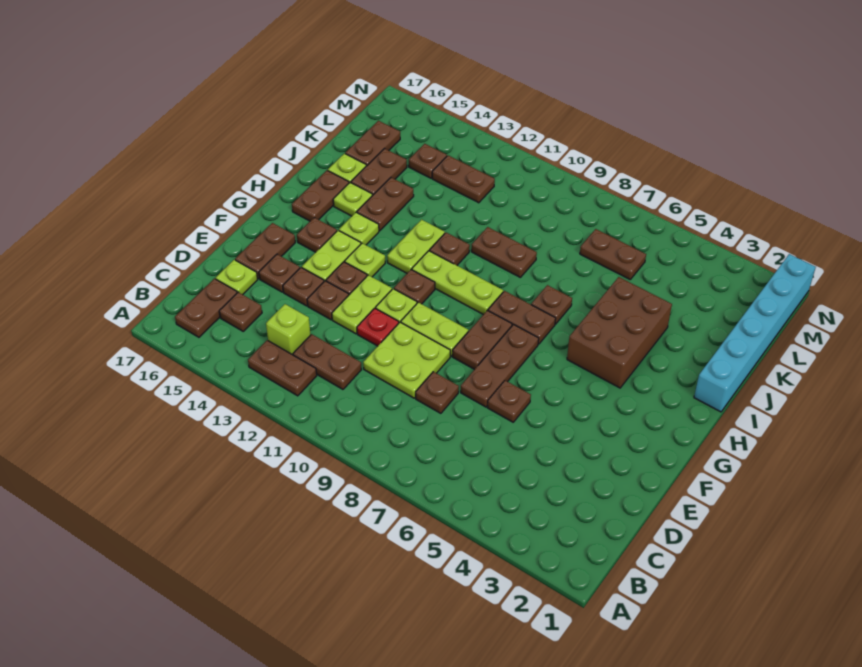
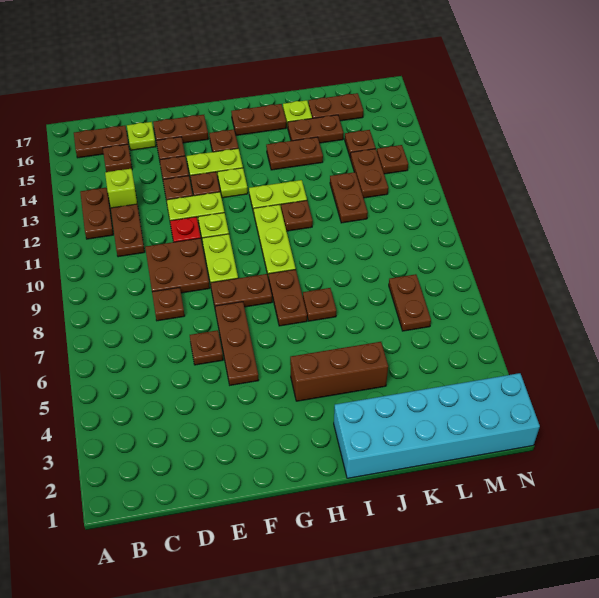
lime plate D9:E10 level 1 -> brown plate D9:E10 level 1
brown plate E7:G7 level 1 -> brown plate F5:F7 level 1
brown plate G11 level 1 -> brown plate M13 level 1
brown brick H4:J5 level 1 -> brown brick H4:J4 level 1
lime plate H14 level 1 -> none
cyan brick I1:N1 level 1 -> cyan brick I1:N2 level 1
lime plate I15 level 1 -> none
brown plate J9:J10 level 1 -> brown plate K11:K12 level 1

